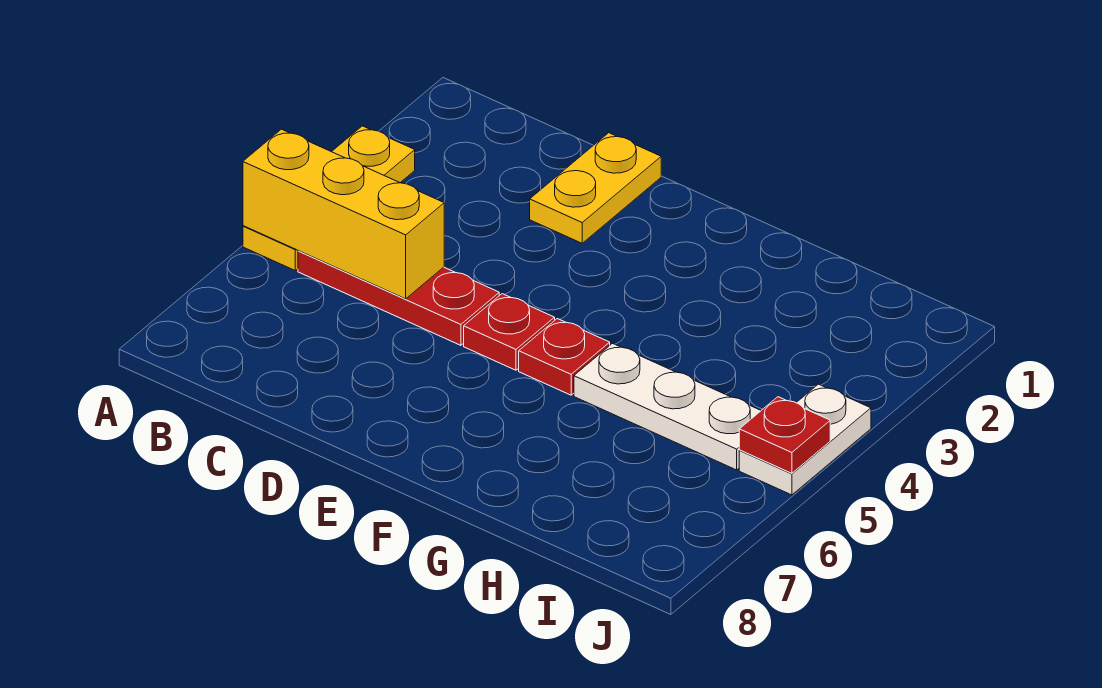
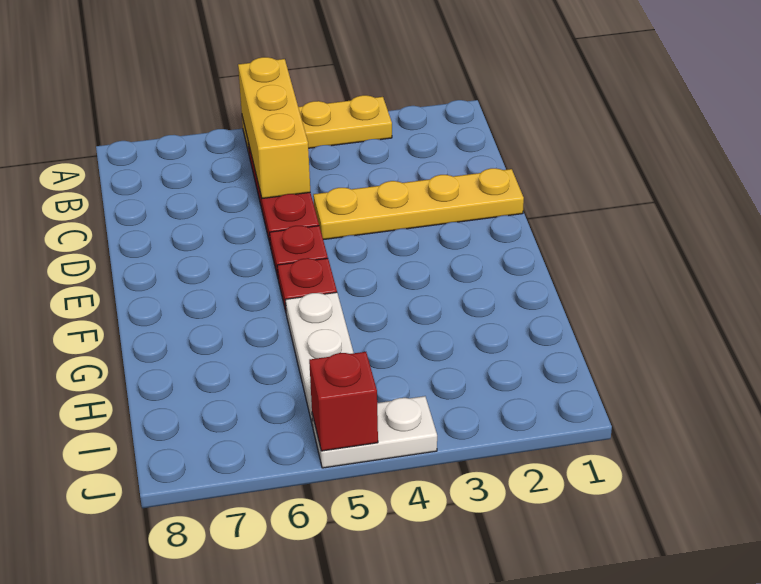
yellow plate D1:D2 level 1 -> yellow plate D1:D4 level 1
red plate J5 level 2 -> red brick J5 level 2

